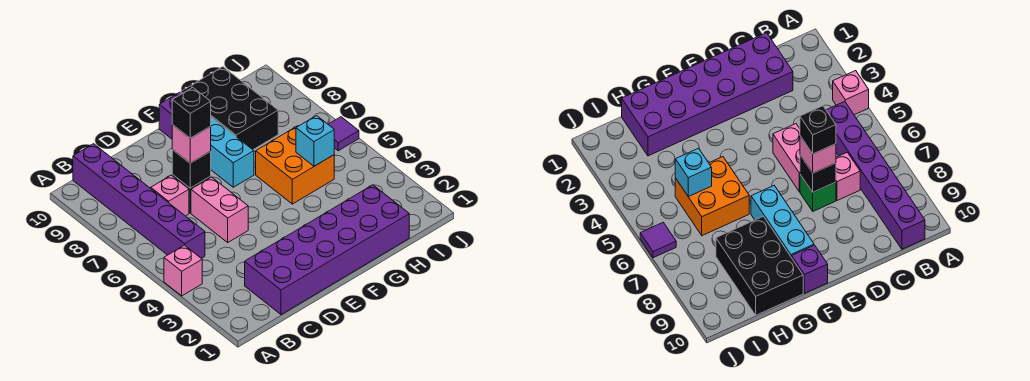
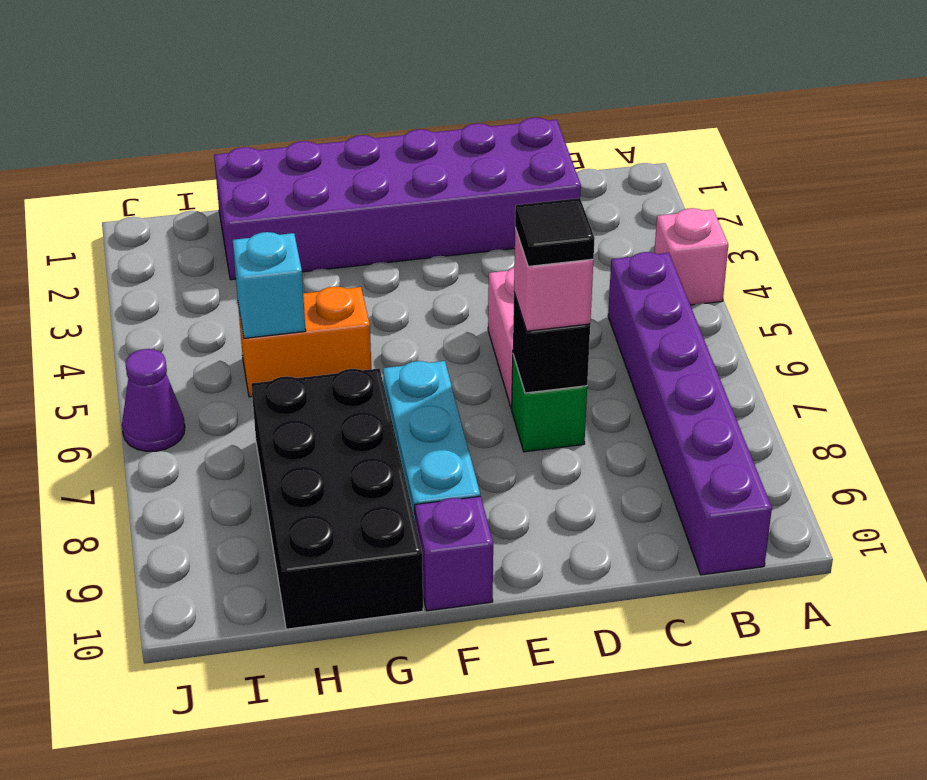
pink brick C7 level 1 -> none
black brick D7 level 4 -> black tile D7 level 4
orange brick G5:H6 level 1 -> orange brick G5:H5 level 1
black brick G8:H10 level 1 -> black brick G7:H10 level 1
purple tile J6 level 1 -> purple cone J6 level 1

